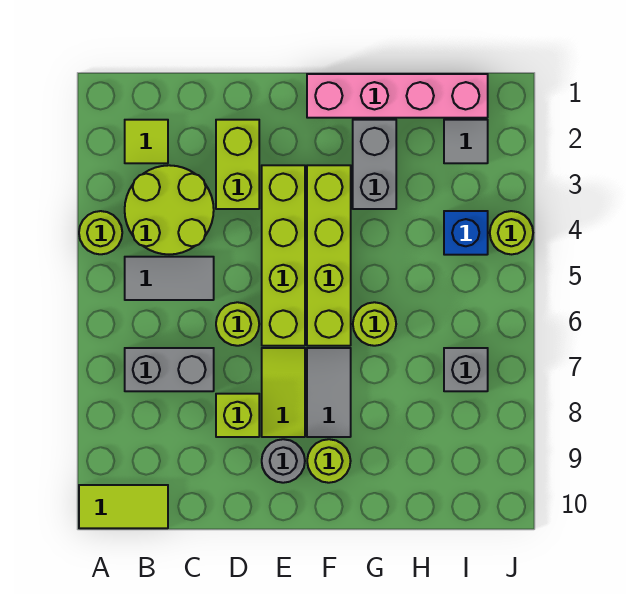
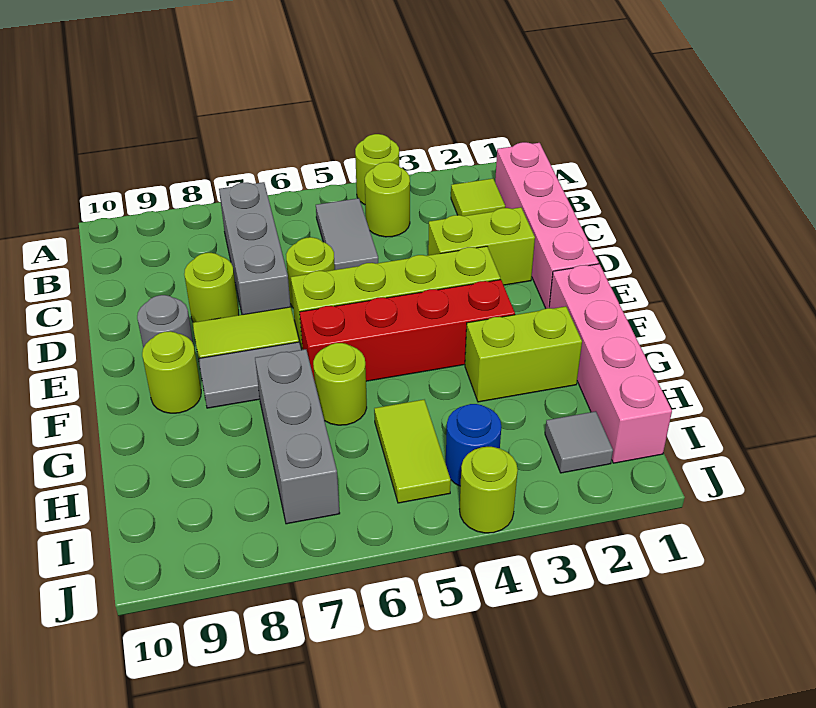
lime tile A10:B10 level 1 -> lime tile H5:I5 level 1
none -> pink brick B1:E1 level 1
lime round brick B3:C4 level 1 -> lime round brick B4 level 1
grey brick B7:C7 level 1 -> grey brick B7:D7 level 1
lime brick D8 level 1 -> lime round brick D8 level 1
lime brick F3:F6 level 1 -> red brick F3:F6 level 1
grey brick G2:G3 level 1 -> lime brick G2:G3 level 1
blue brick I4 level 1 -> blue round brick I4 level 1
grey brick I7 level 1 -> grey brick G7:I7 level 1

